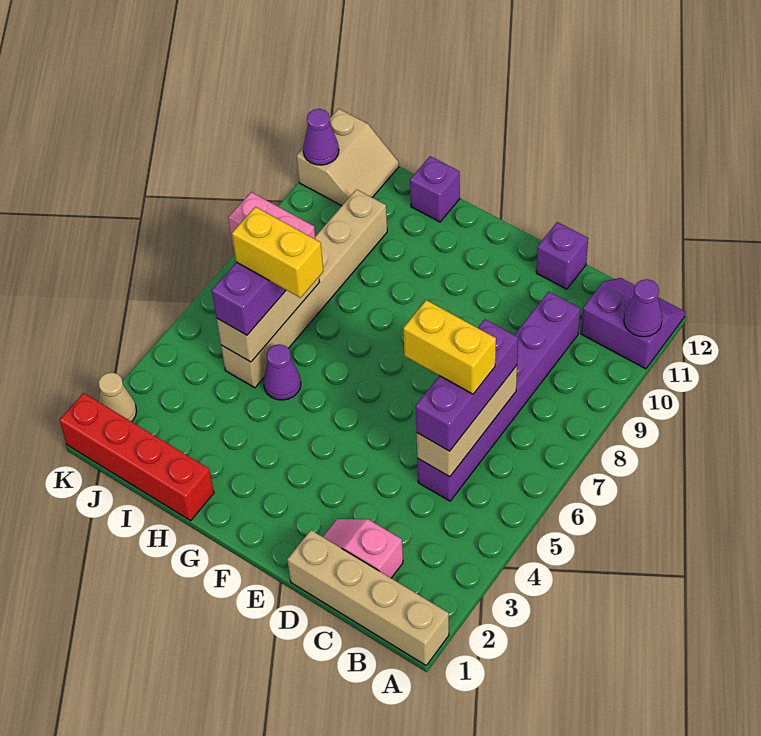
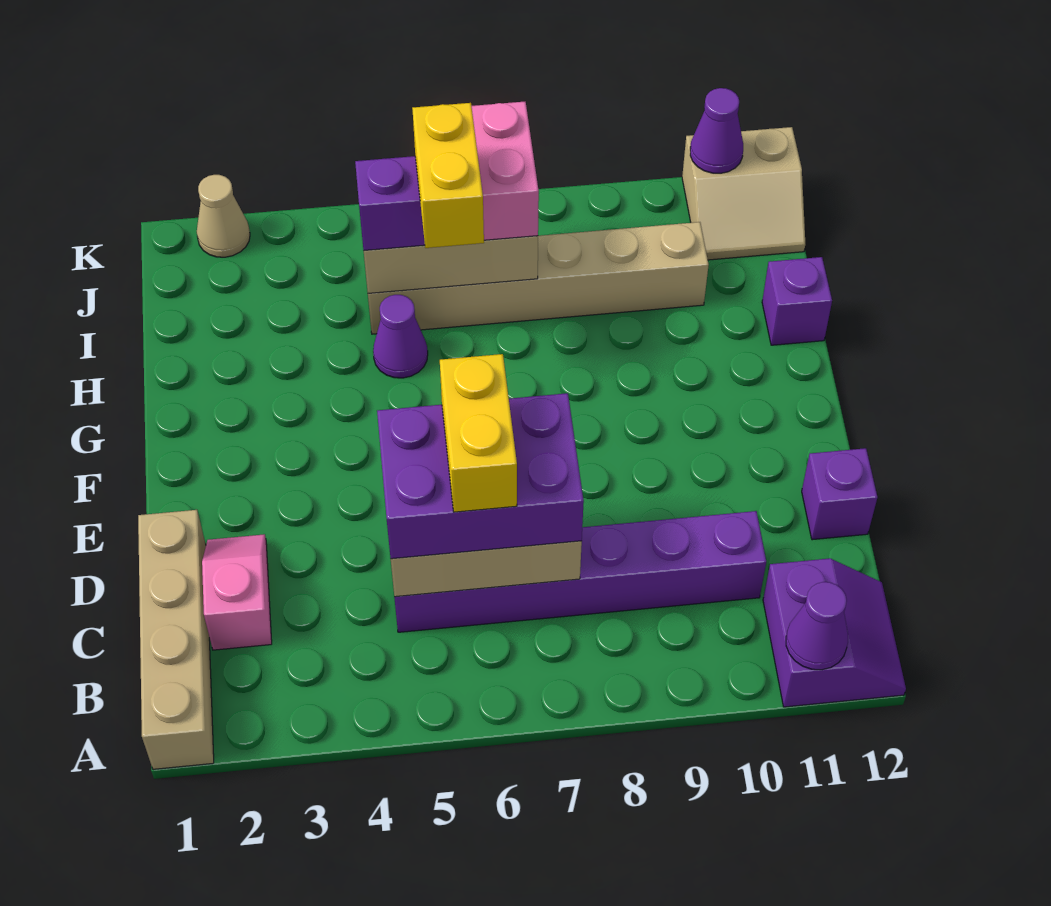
purple brick C5:C7 level 3 -> purple brick C5:D7 level 3
red brick H1:K1 level 1 -> none

